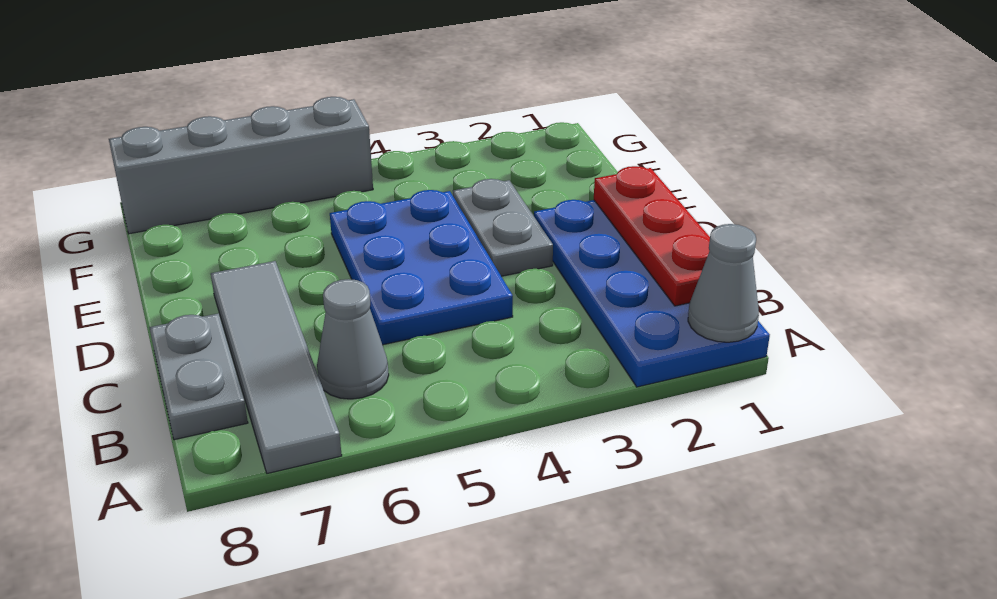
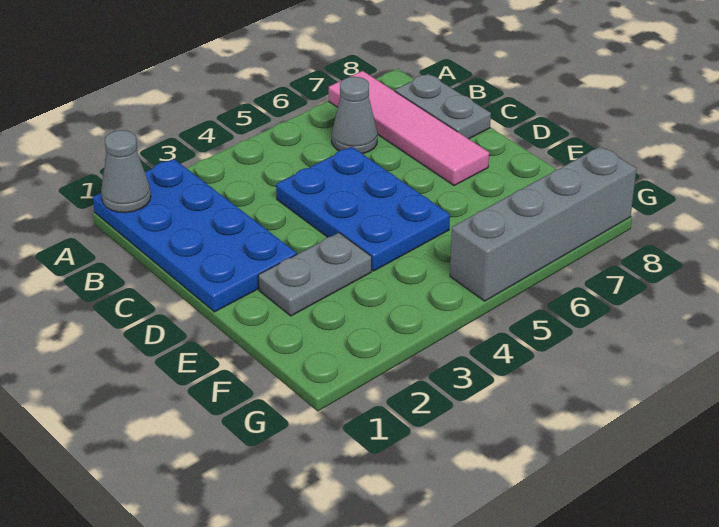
grey tile A7:D7 level 1 -> pink tile A7:D7 level 1
red plate B1:D1 level 2 -> none
grey plate D3:E3 level 1 -> grey plate E2:E3 level 1

